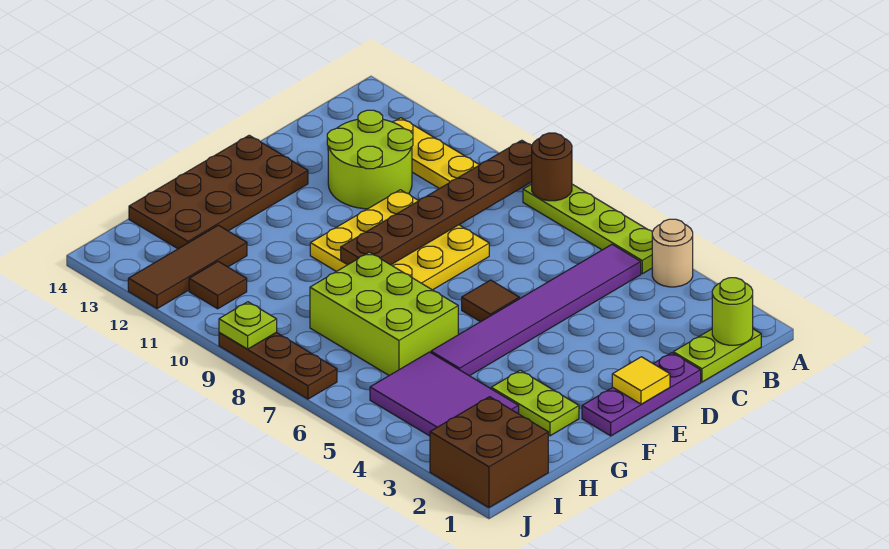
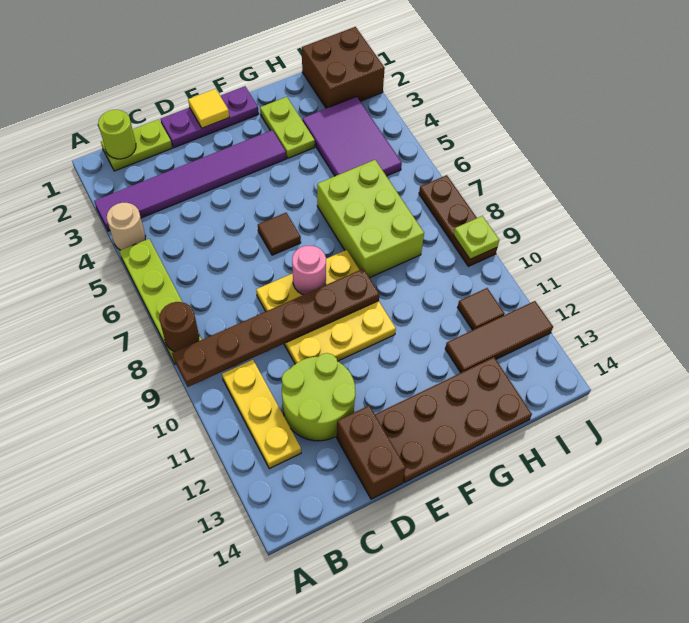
purple tile B5:G5 level 1 -> purple tile A3:F3 level 1
none -> brown brick D13:D14 level 1
none -> pink round brick E8 level 2

